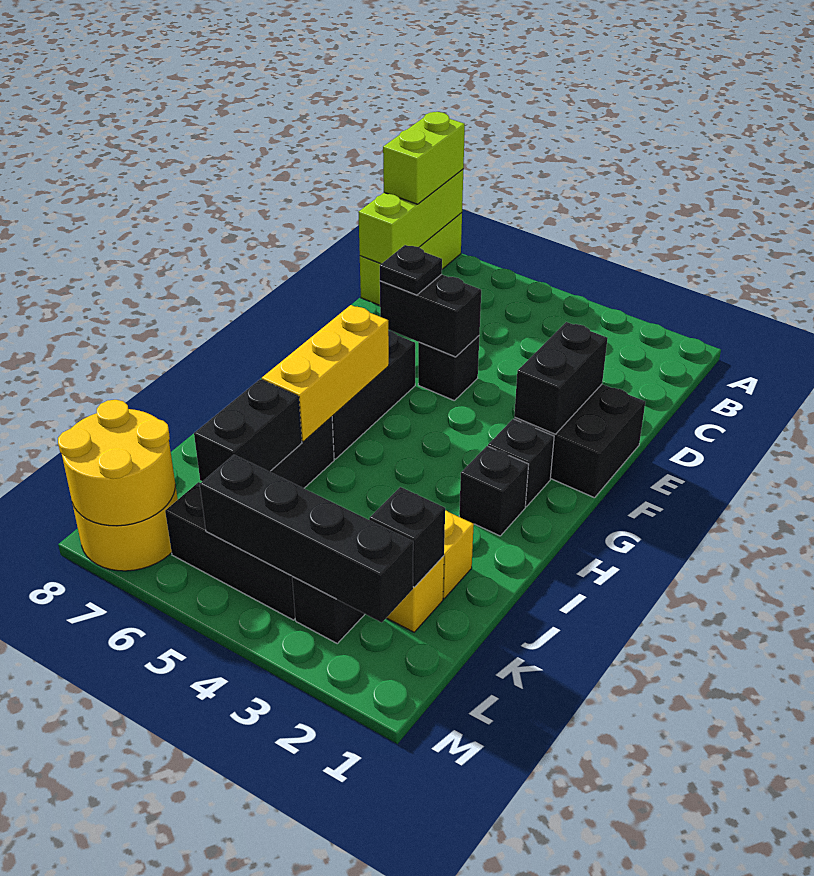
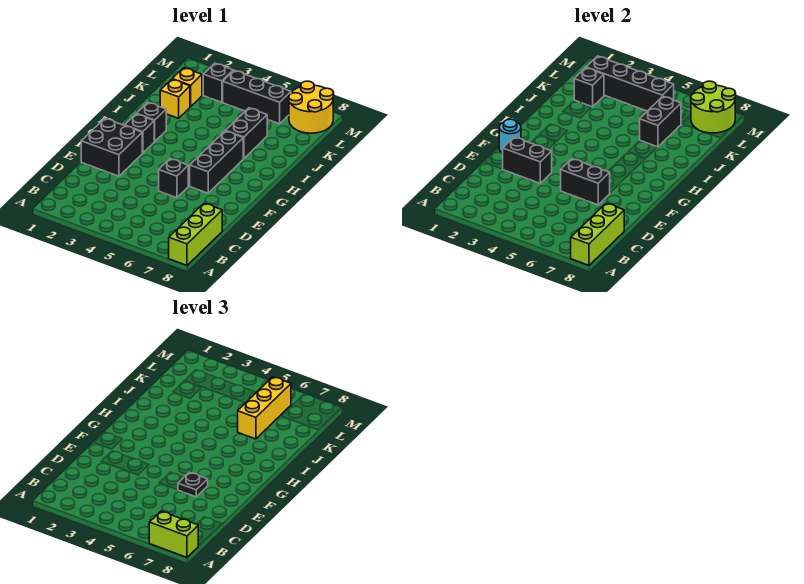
lime brick A8:B8 level 3 -> lime brick A7:A8 level 3
black brick E2:F2 level 2 -> black brick E2:E3 level 2
none -> cyan round brick F1 level 2
yellow brick G6:I6 level 2 -> yellow brick J6:L6 level 3
yellow round brick L7:M8 level 2 -> lime round brick L7:M8 level 2

